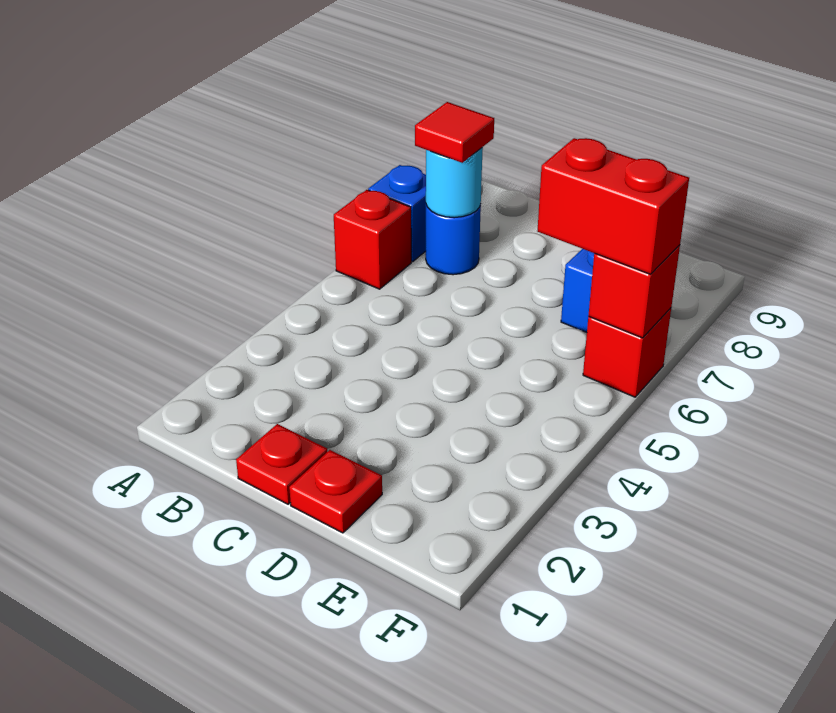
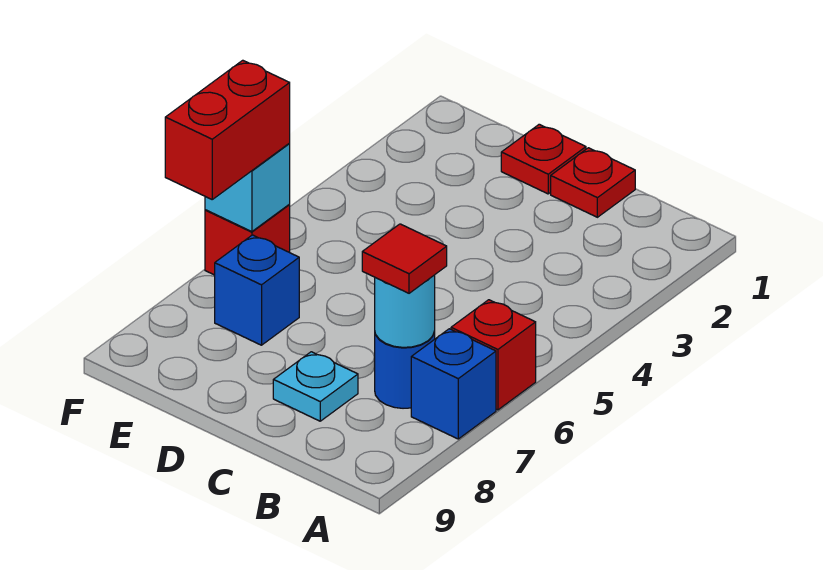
none -> cyan plate C8 level 1
red brick E6:F6 level 3 -> red brick F6:F7 level 3
red brick F6 level 2 -> cyan brick F6 level 2

